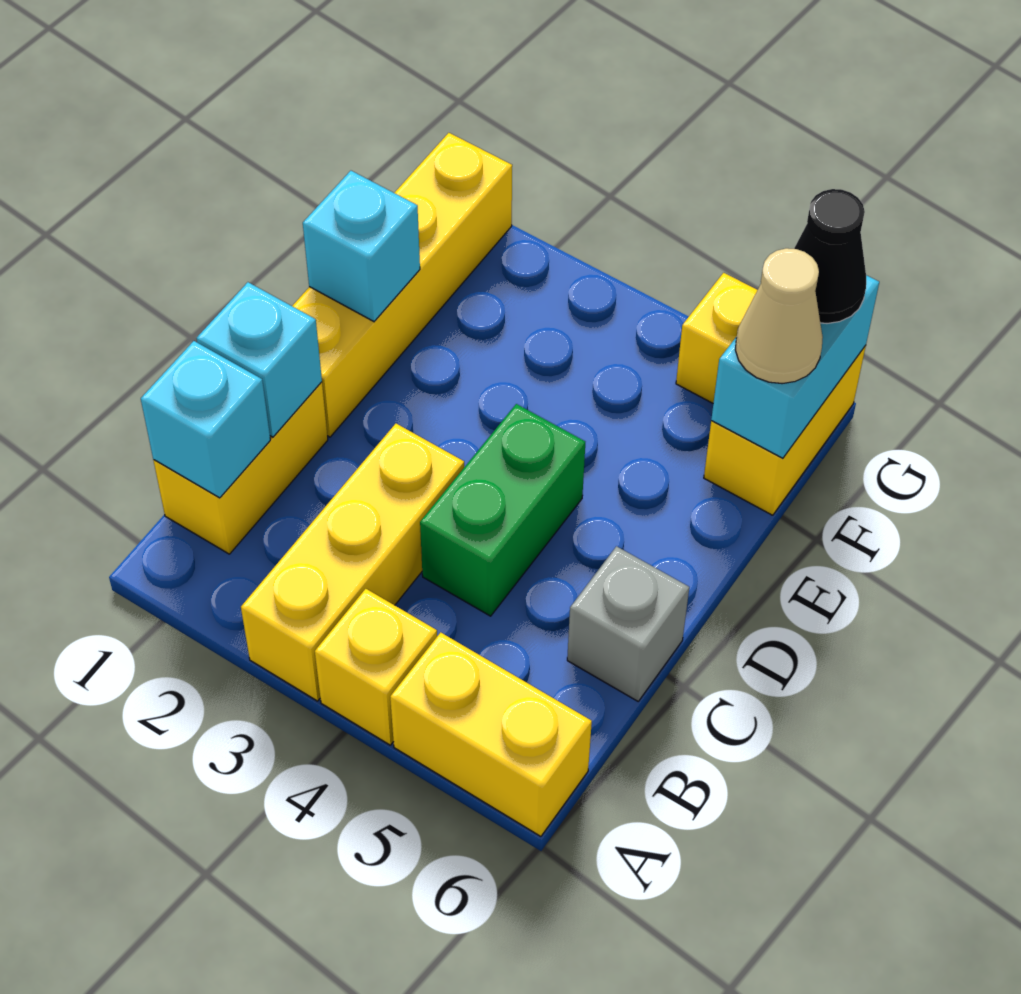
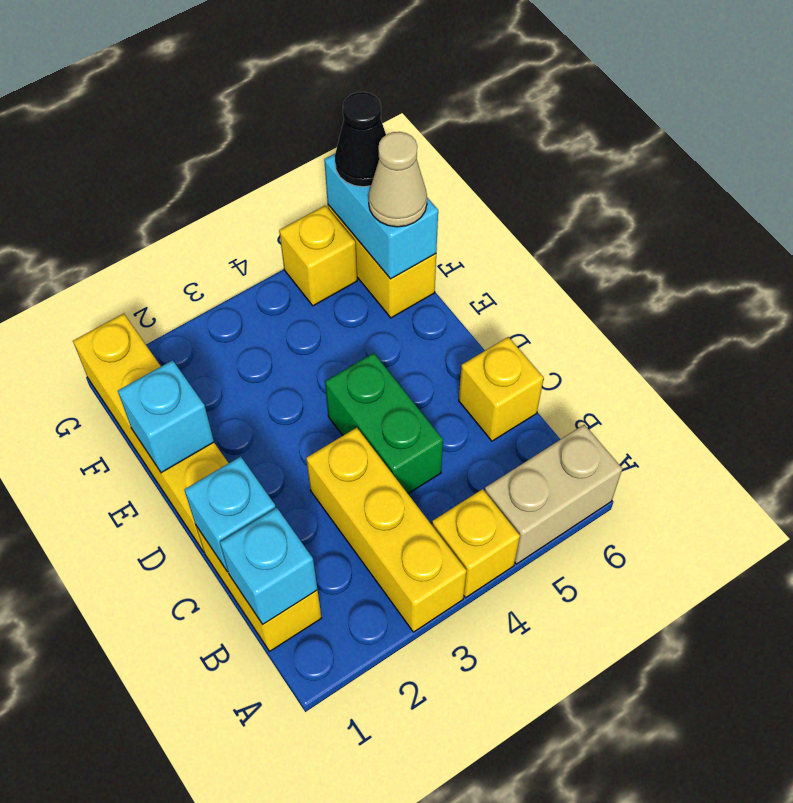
yellow brick A5:A6 level 1 -> tan brick A5:A6 level 1
grey brick C6 level 1 -> yellow brick C6 level 1

